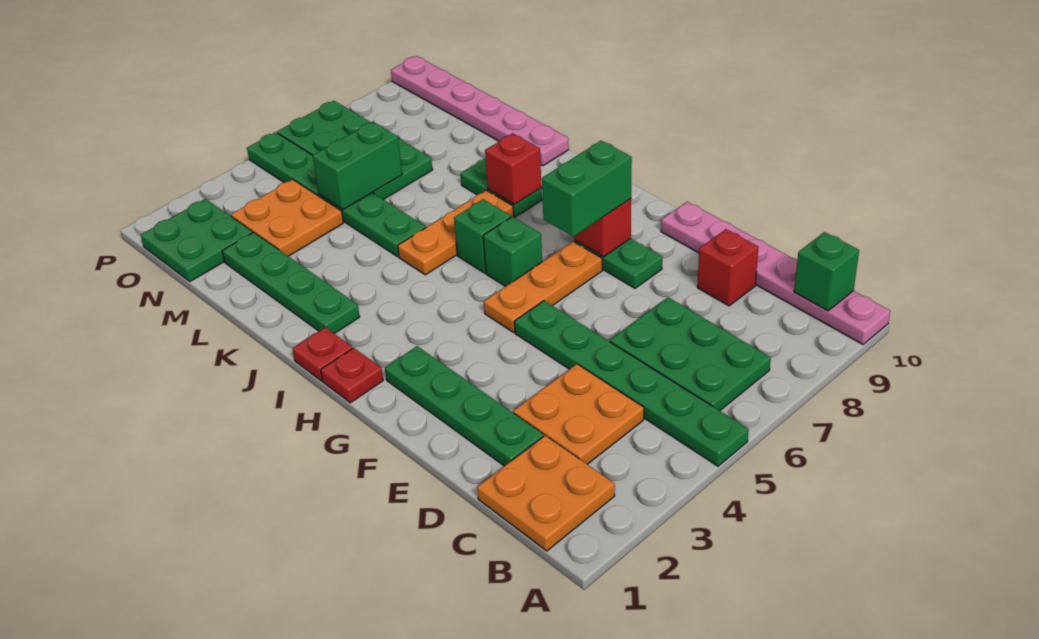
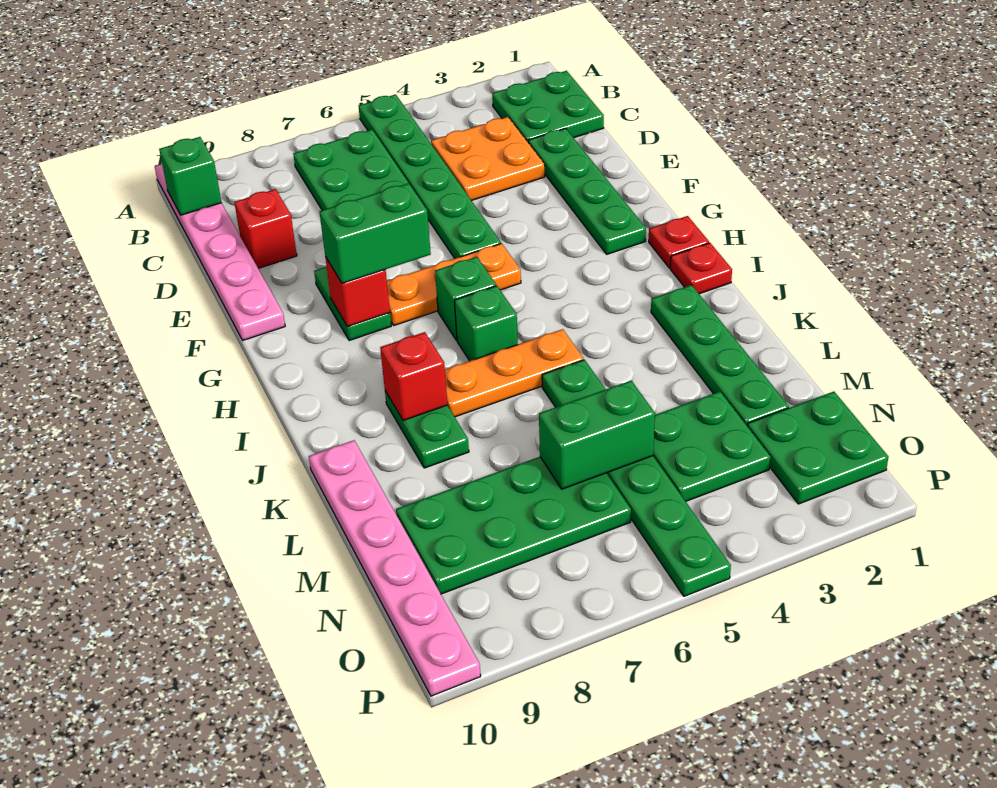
orange plate B1:C2 level 1 -> green plate B1:C2 level 1
orange plate M3:N4 level 1 -> green plate M3:N4 level 1
green plate M6:P7 level 1 -> green plate M6:N9 level 1

